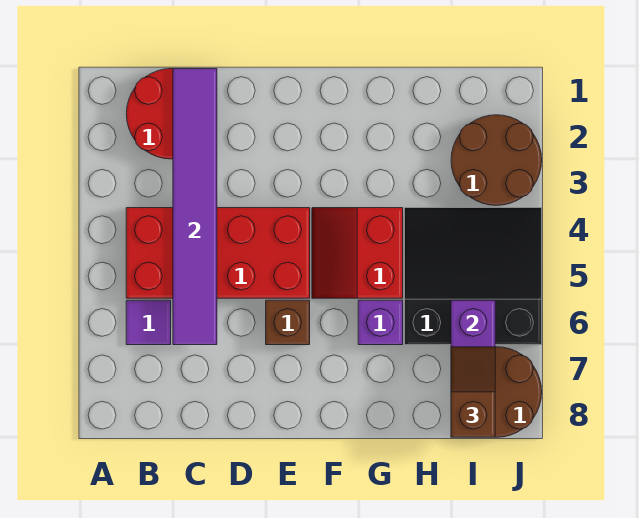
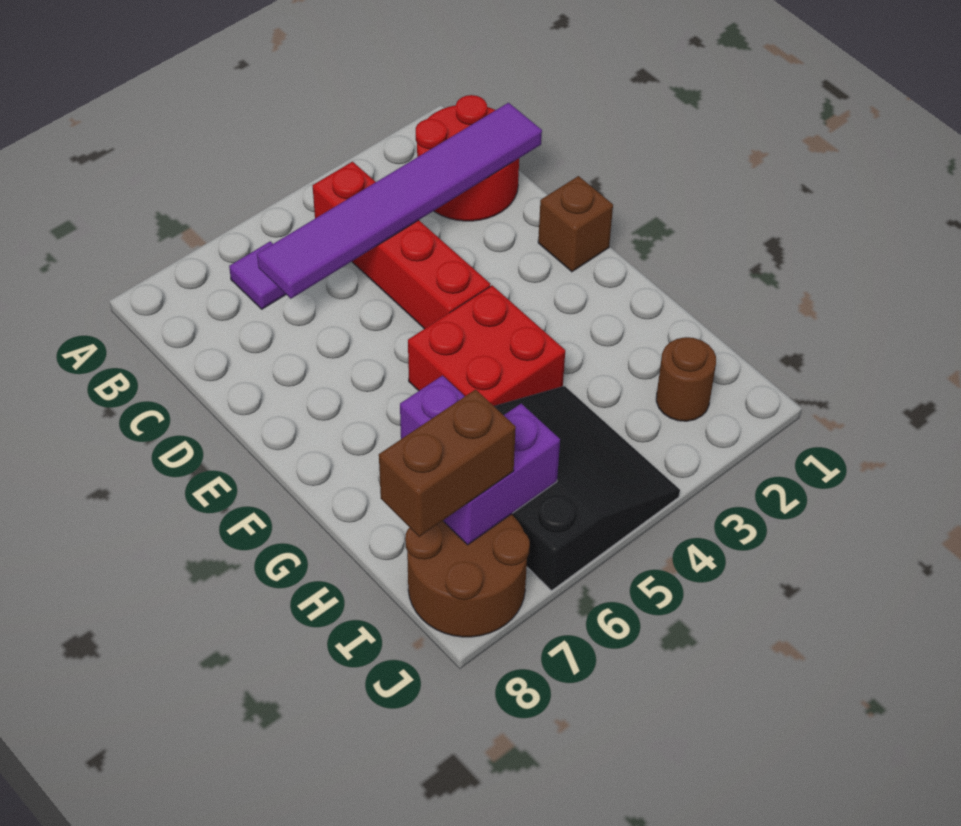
red brick B4:E5 level 1 -> red brick B4:E4 level 1
brown brick E6 level 1 -> brown brick E1 level 1
red slope F4:G5 level 1 top G -> red brick F4:G5 level 1
brown round brick I2:J3 level 1 -> brown round brick I2 level 1
brown slope I7:I8 level 3 top 8 -> brown brick I7:I8 level 3

